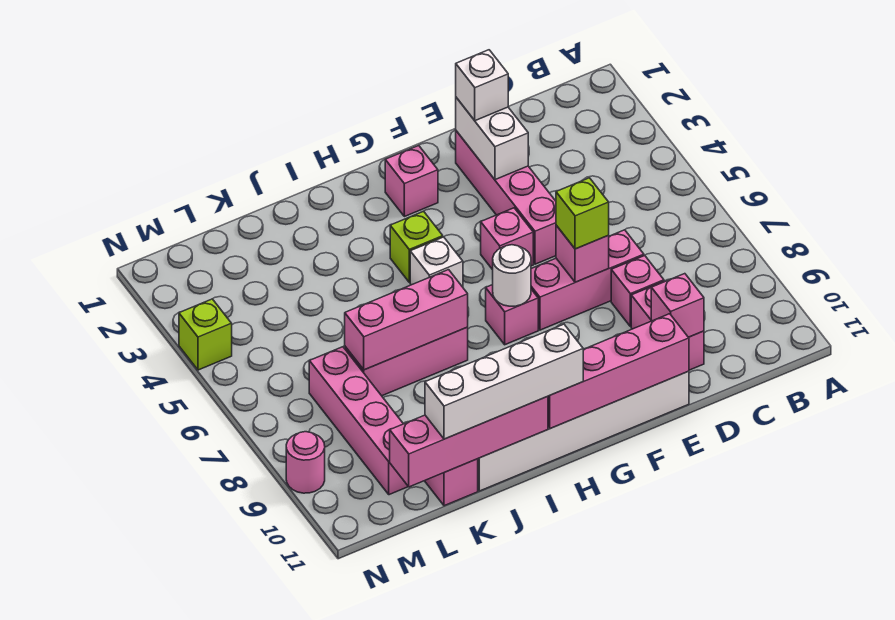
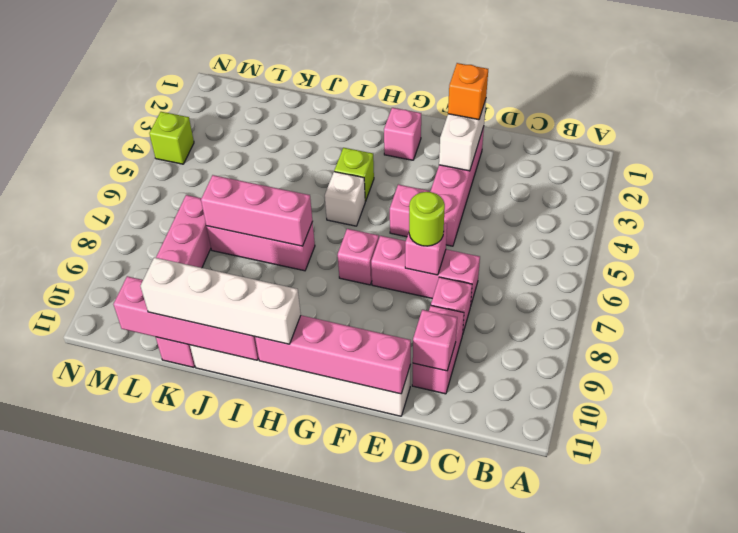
white brick E2 level 3 -> orange brick E2 level 3
lime brick E7 level 3 -> lime round brick E7 level 3
white round brick G7 level 2 -> none
pink round brick N9 level 1 -> none

